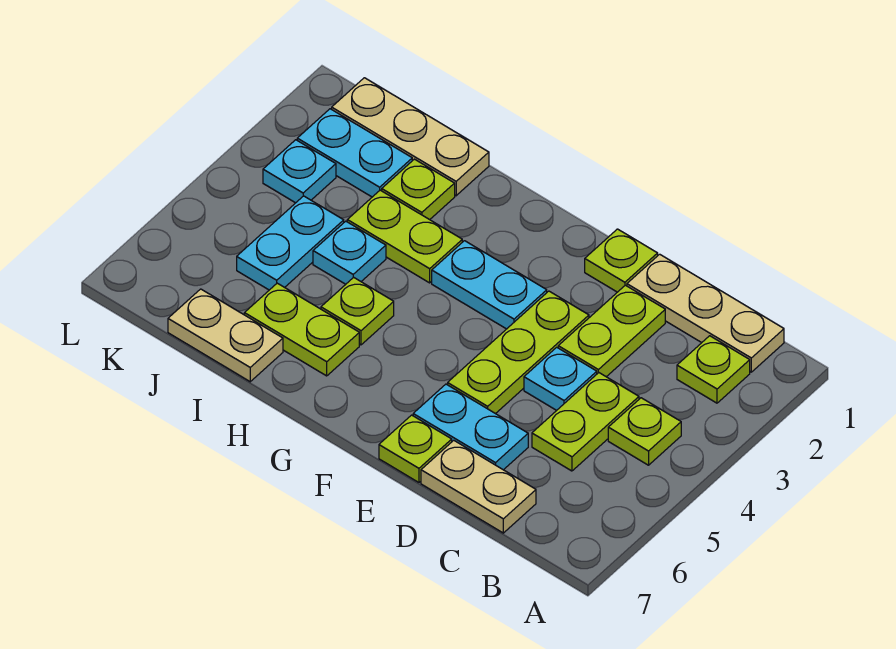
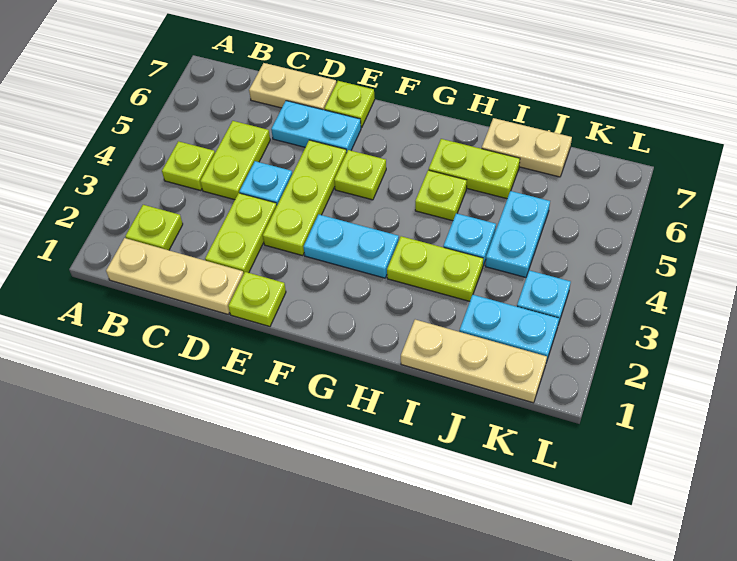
lime plate I2 level 1 -> lime plate F5 level 1

